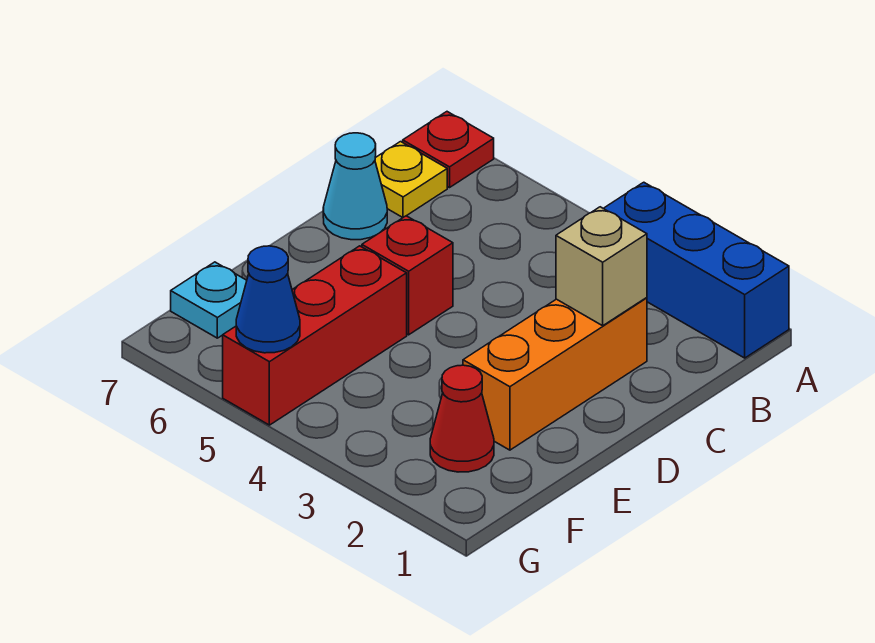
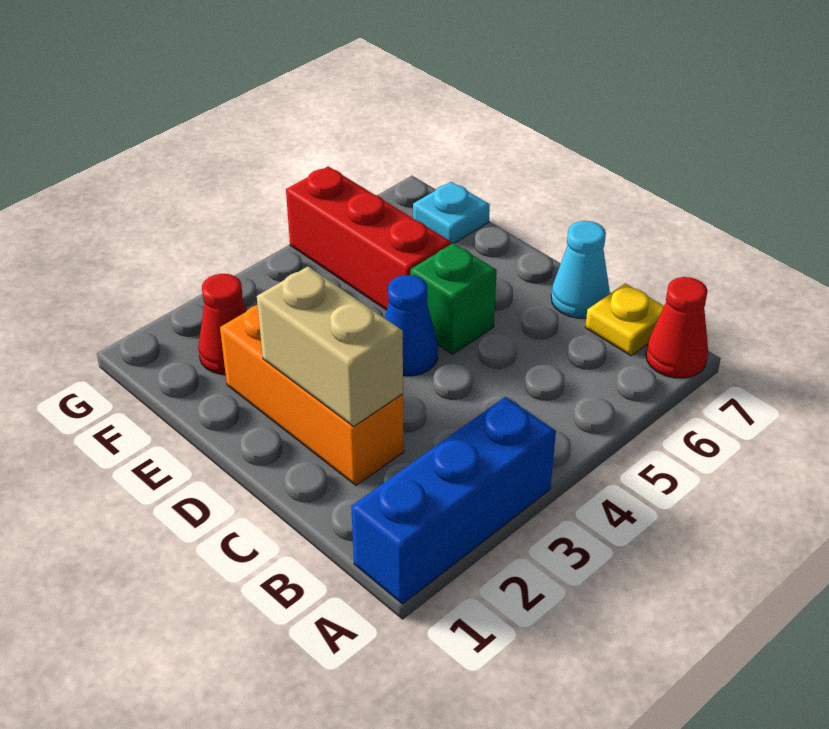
red plate A7 level 1 -> red cone A7 level 1
tan brick C2 level 2 -> tan brick C2:D2 level 2
red brick D5 level 1 -> green brick D5 level 1
blue cone G5 level 2 -> blue cone D4 level 1

